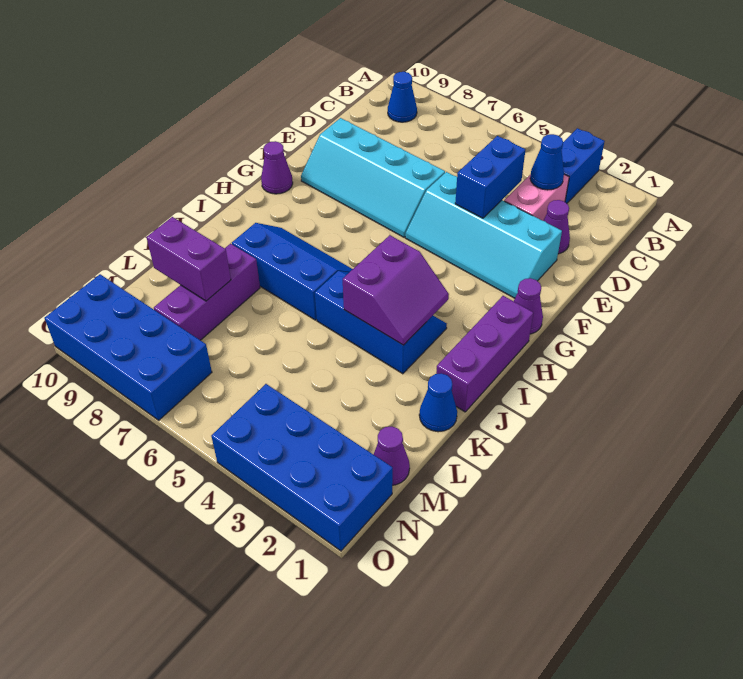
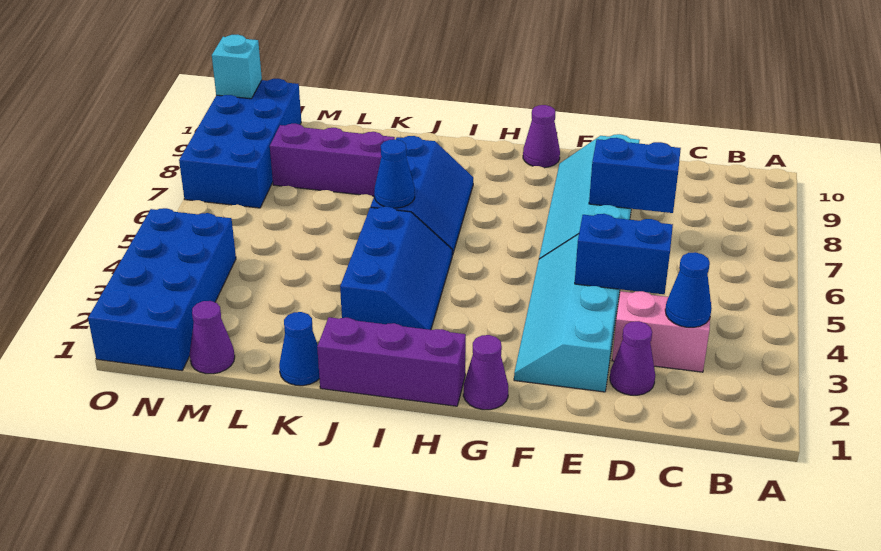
blue brick A3:B3 level 1 -> blue brick D7:E7 level 2
blue cone B9 level 1 -> blue cone J6 level 2
purple slope I3:J4 level 2 top 4 -> none
purple brick L8:L9 level 2 -> none
none -> cyan brick O10 level 2

